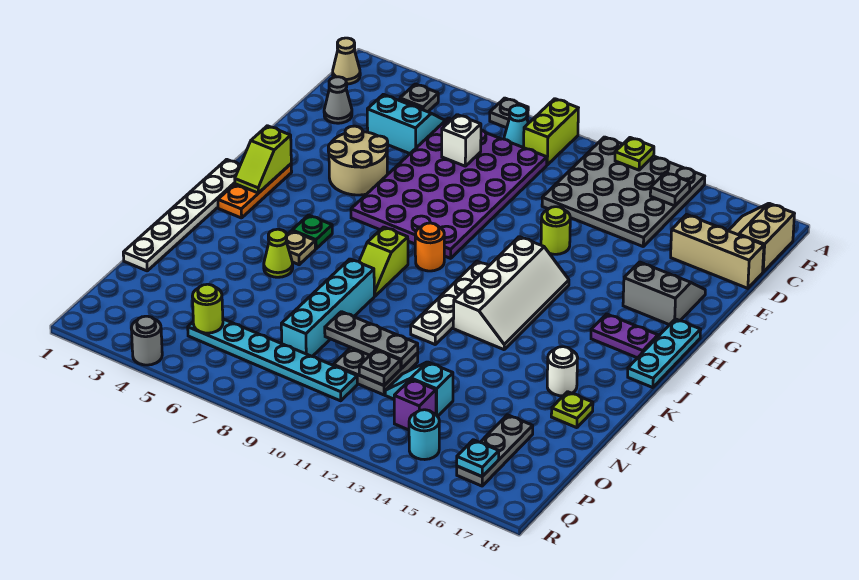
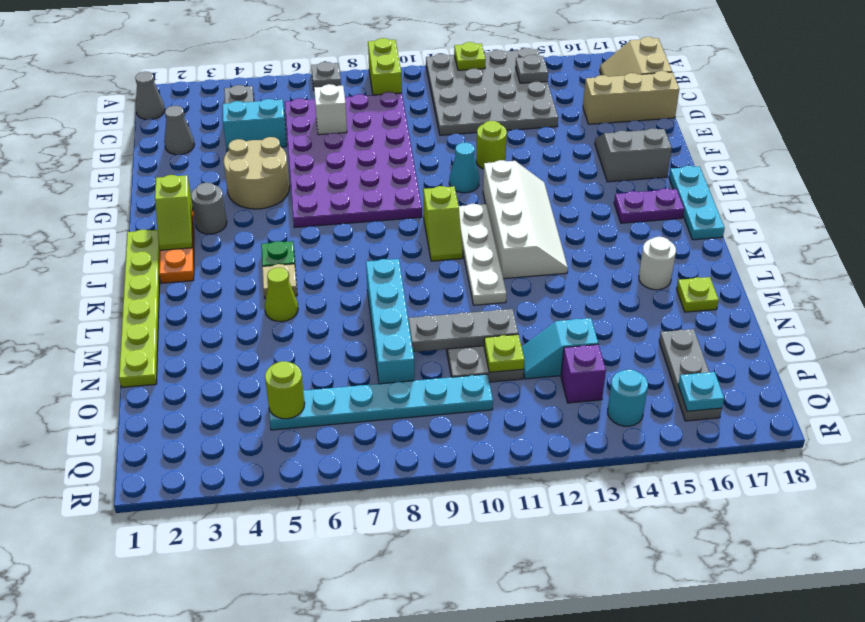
tan cone B1 level 1 -> grey cone B1 level 1
cyan cone B8 level 1 -> cyan cone G11 level 1
white plate I1:N1 level 1 -> lime plate I1:N1 level 1
orange round brick I9 level 1 -> none
lime slope J8:K8 level 1 top J -> lime slope I10:J10 level 1 top I
grey plate O11 level 2 -> lime plate O11 level 2
grey round brick R4 level 1 -> grey round brick H3 level 1

